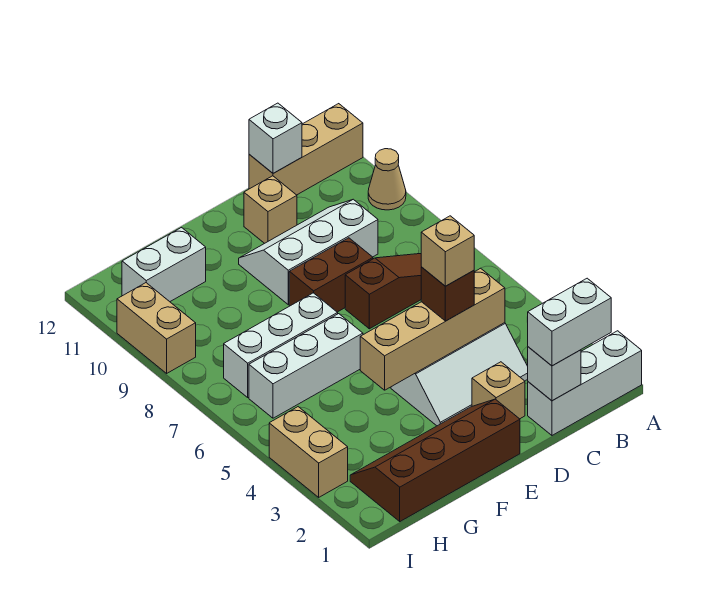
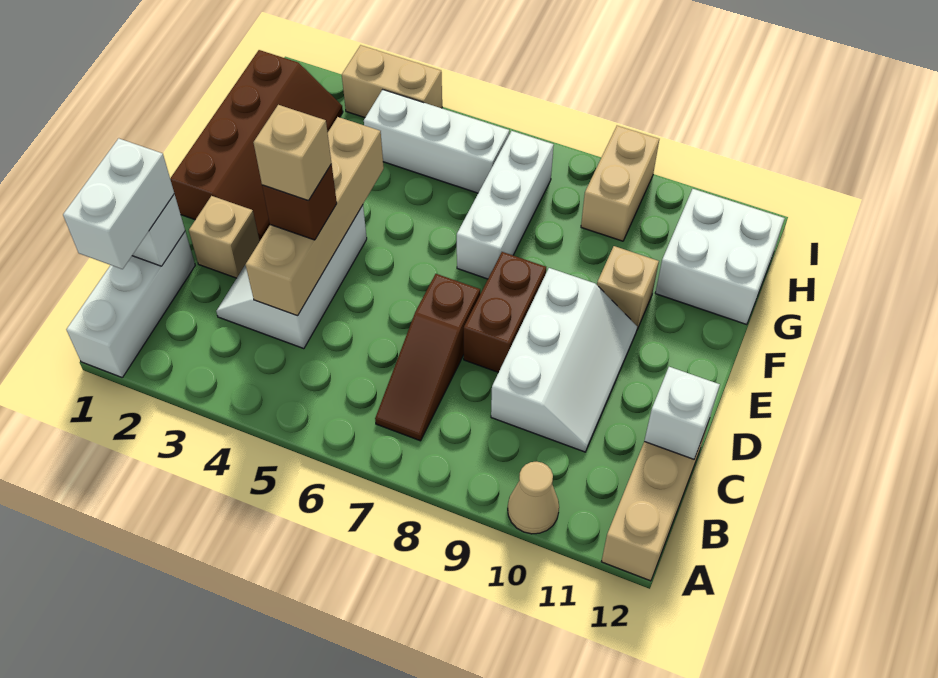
tan brick D11 level 1 -> tan brick F10 level 1
white brick F6:H6 level 1 -> white brick H4:H6 level 1
white brick G11:H11 level 1 -> white brick G11:H12 level 1
tan brick I9:I10 level 1 -> tan brick H9:I9 level 1

